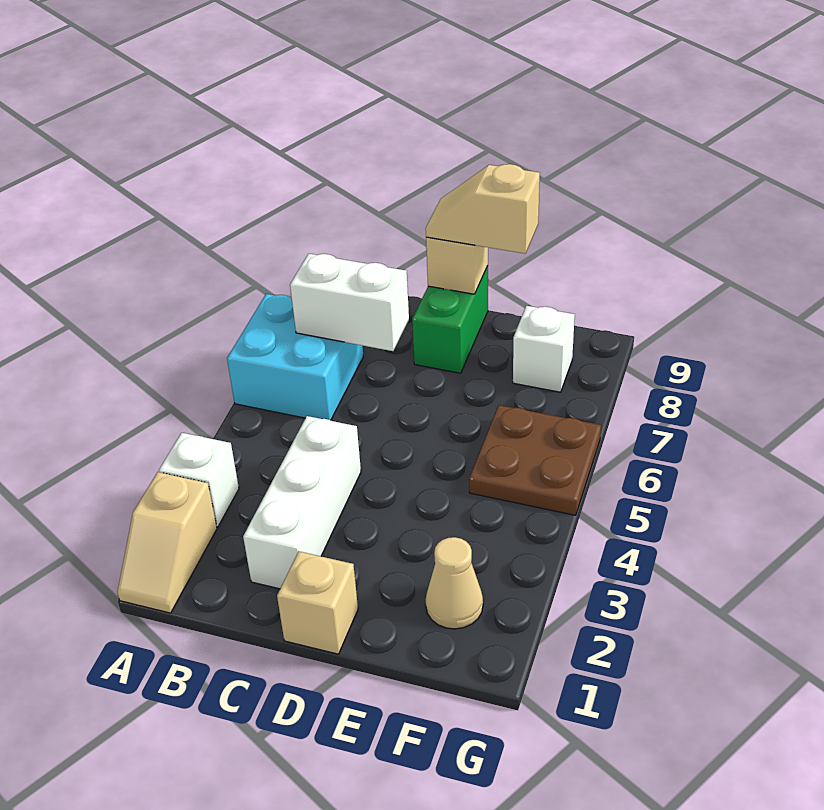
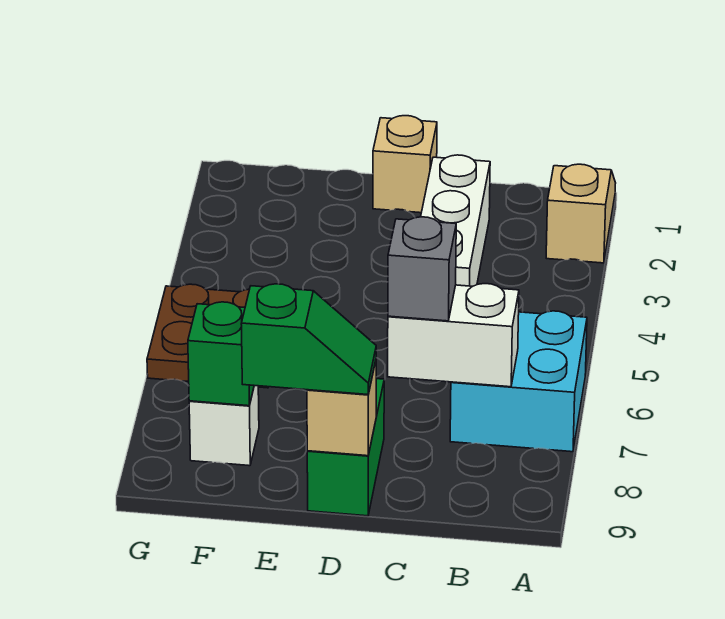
white brick A3 level 1 -> none
none -> grey brick C7 level 3
tan slope D9:E9 level 3 top E -> green slope D9:E9 level 3 top E
tan cone F2 level 1 -> none
none -> green brick F8 level 2

